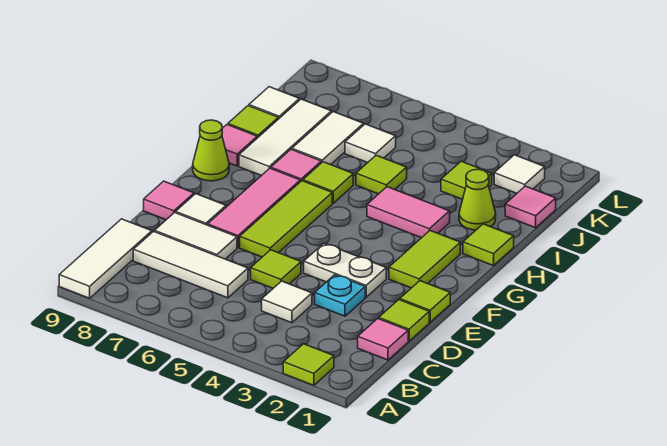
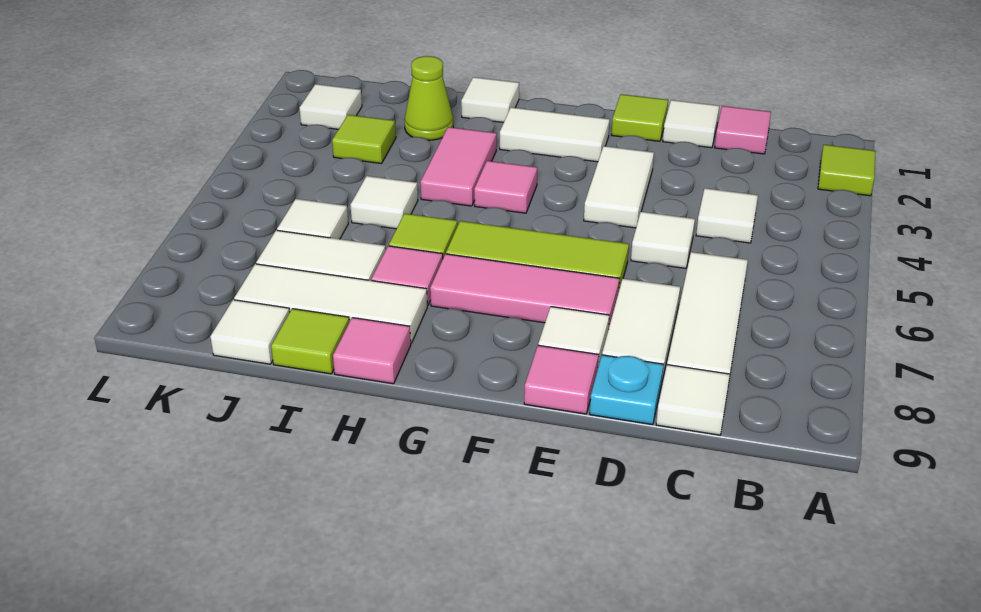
white tile A9:C9 level 1 -> white tile C9 level 1
lime tile D1 level 1 -> white tile D1 level 1
cyan plate D3 level 1 -> cyan plate D9 level 1
lime tile D5 level 1 -> white tile D5 level 1
white plate E3:E4 level 1 -> white tile E3:E4 level 1
lime tile F2:G2 level 1 -> white tile F2:G2 level 1
lime cone G9 level 1 -> none
lime tile H1 level 1 -> white tile H1 level 1
lime tile I5 level 1 -> white tile I5 level 1
pink tile J1 level 1 -> pink tile G4 level 1

